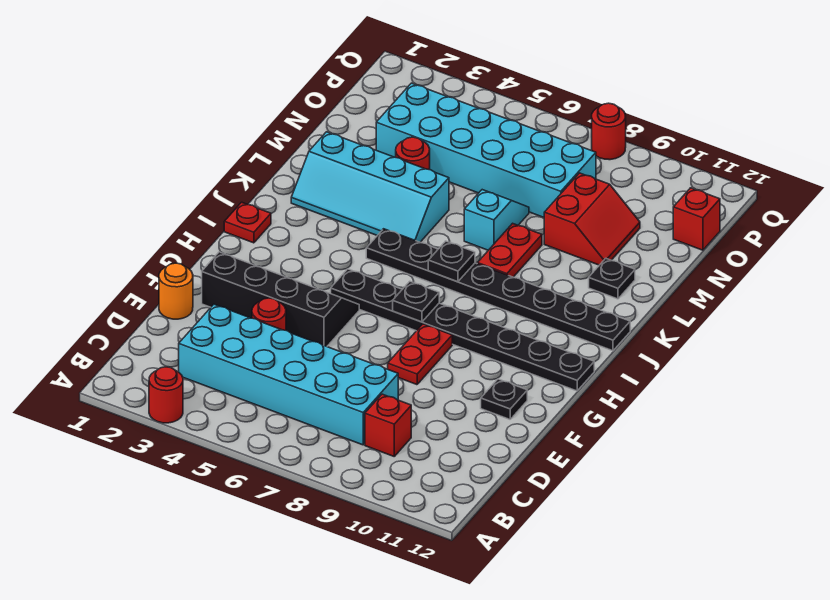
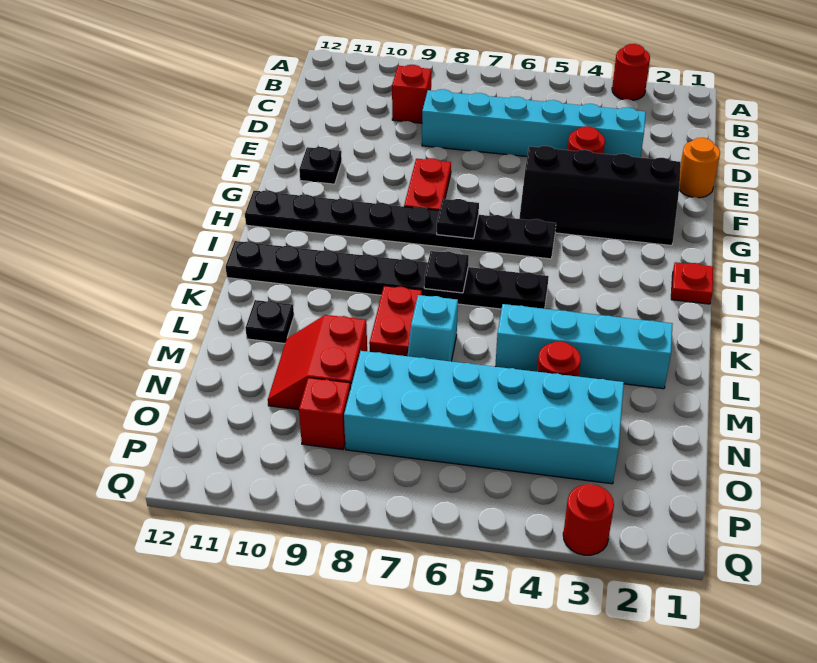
cyan brick C3:D8 level 1 -> cyan brick D3:D8 level 1
red brick O12 level 1 -> red brick O9 level 1
red round brick Q8 level 1 -> red round brick Q3 level 1

